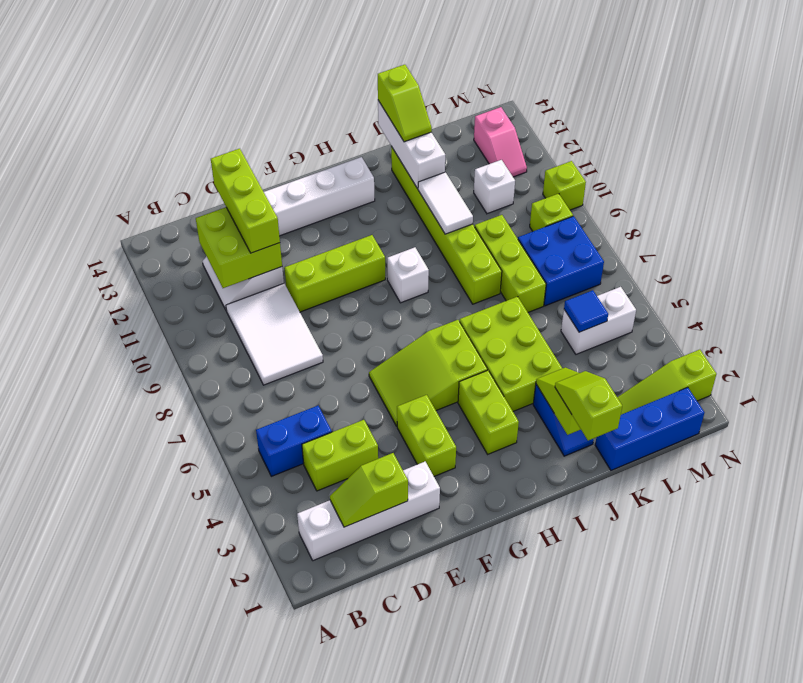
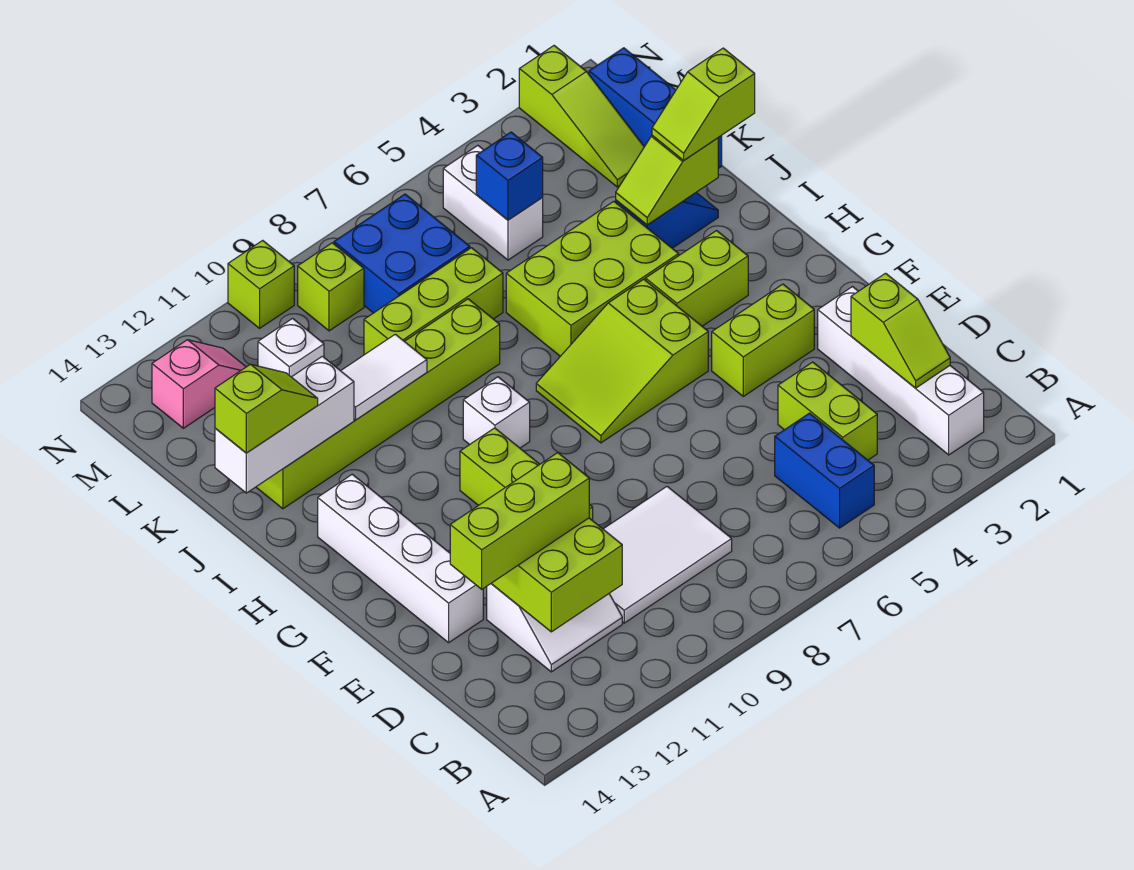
lime slope F5:H6 level 1 top H -> lime slope G5:H7 level 1 top 5
blue tile L5 level 2 -> blue brick L5 level 2

